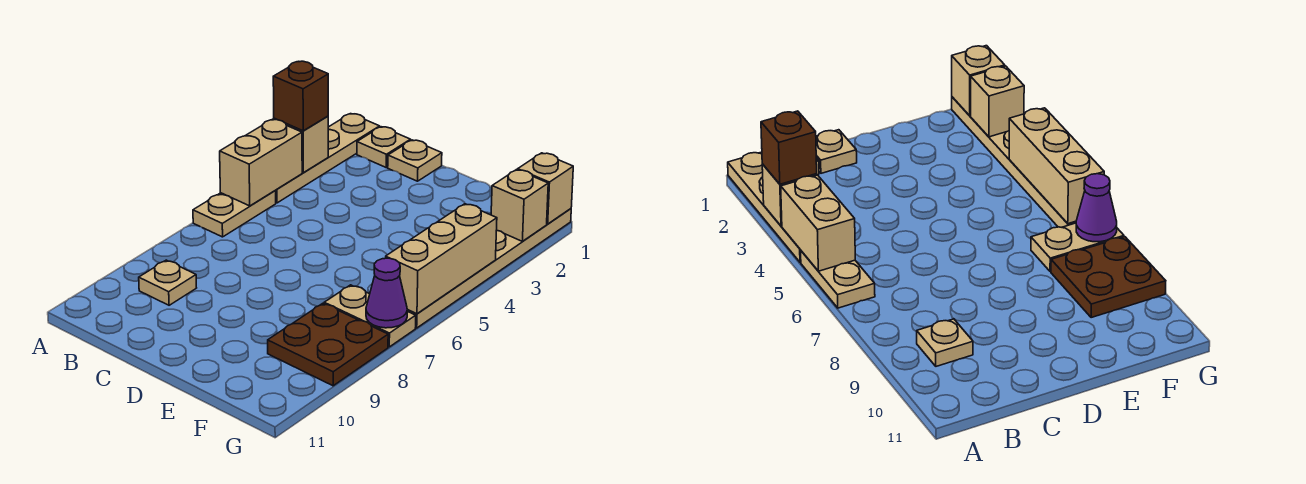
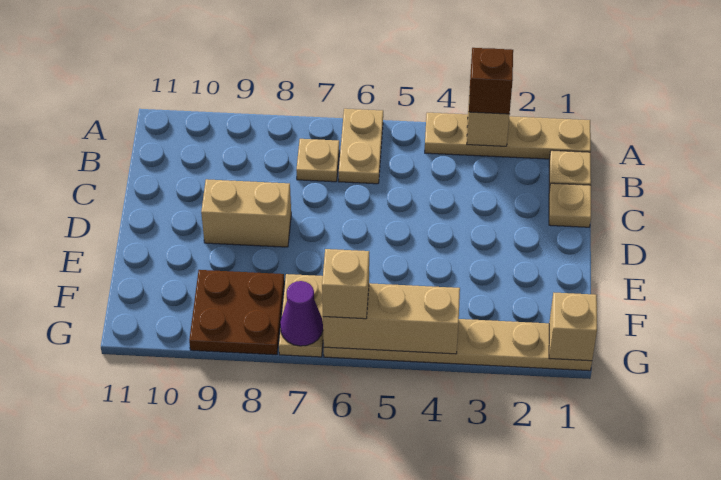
tan brick A4:A5 level 2 -> tan brick D8:D9 level 1
tan plate A5:A6 level 1 -> tan plate A6:B6 level 1
tan plate B9 level 1 -> tan plate B7 level 1
tan brick G2 level 2 -> tan brick G6 level 3

